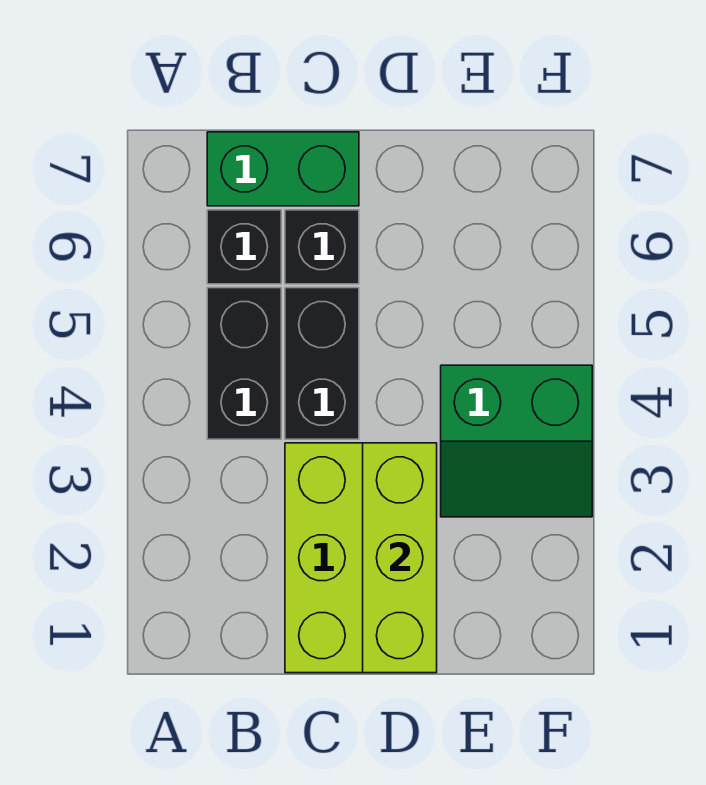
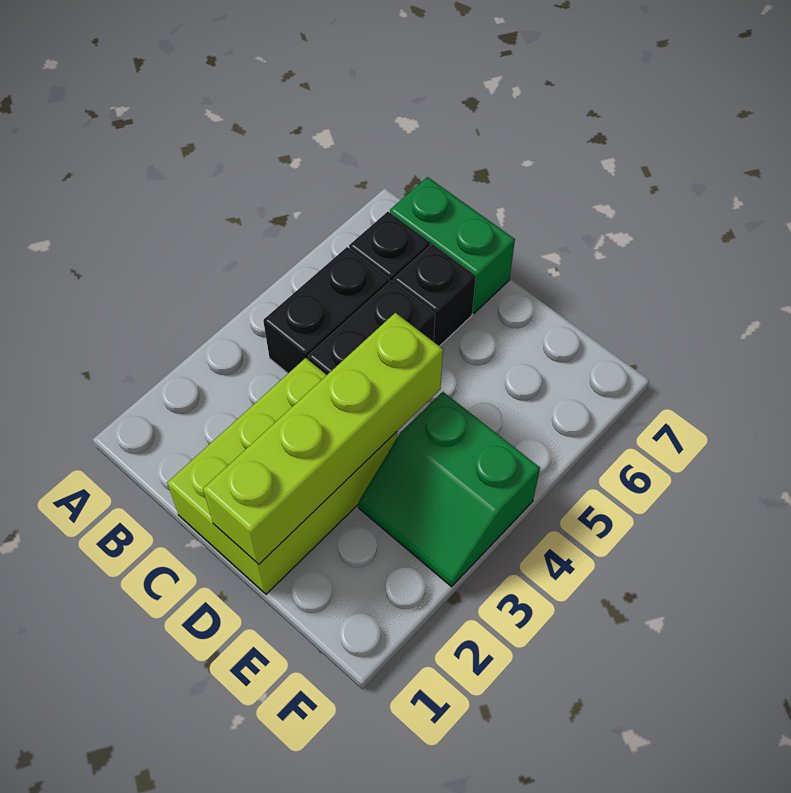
lime brick D1:D3 level 2 -> lime brick D1:D4 level 2

